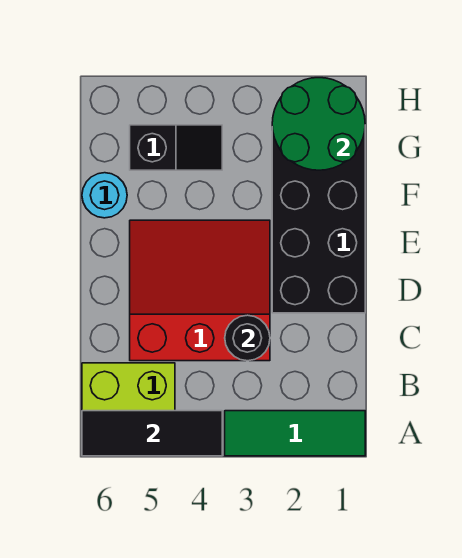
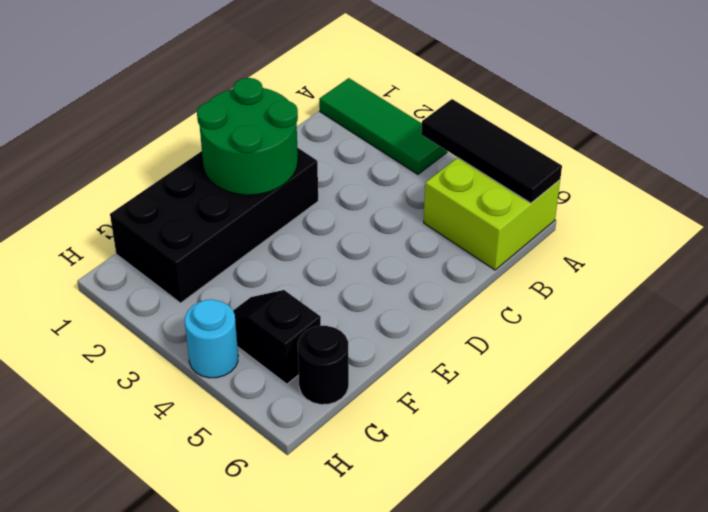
red slope C3:E5 level 1 top C -> none
black round brick C3 level 2 -> black round brick G6 level 1
cyan round brick F6 level 1 -> cyan round brick H4 level 1
green round brick G1:H2 level 2 -> green round brick D1:E2 level 2

